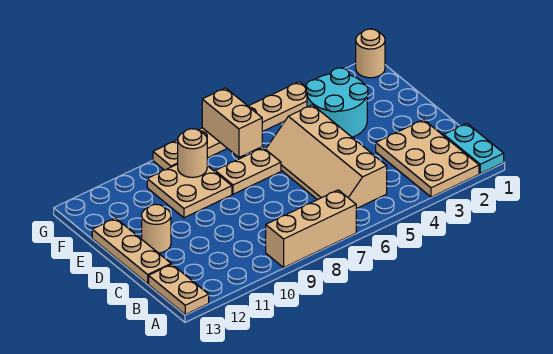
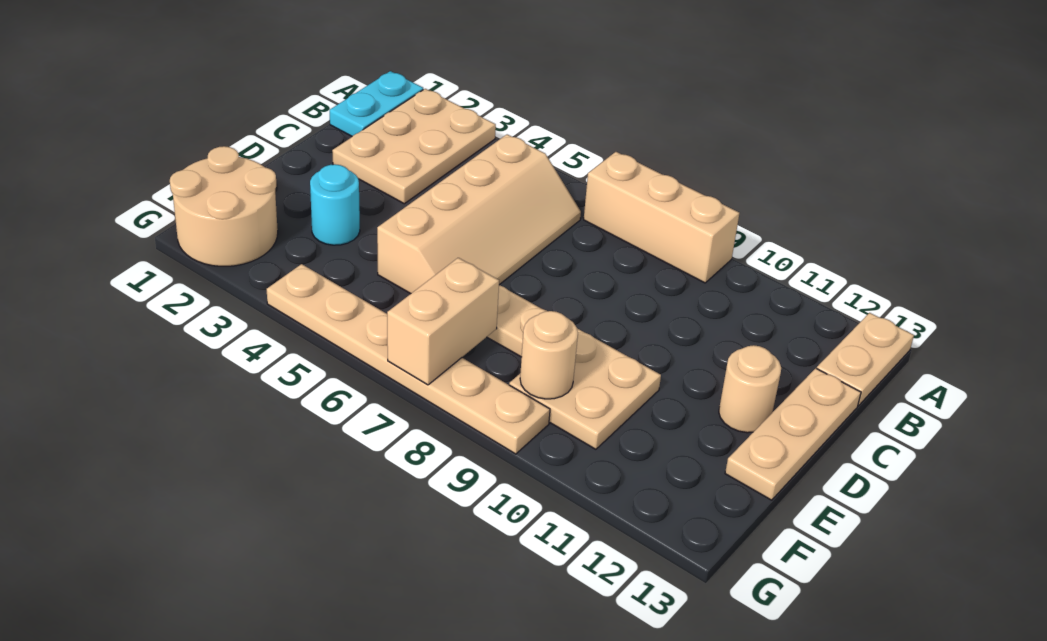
cyan round brick E3:F4 level 1 -> cyan round brick E3 level 1
tan round brick G1 level 1 -> tan round brick F1:G2 level 1

